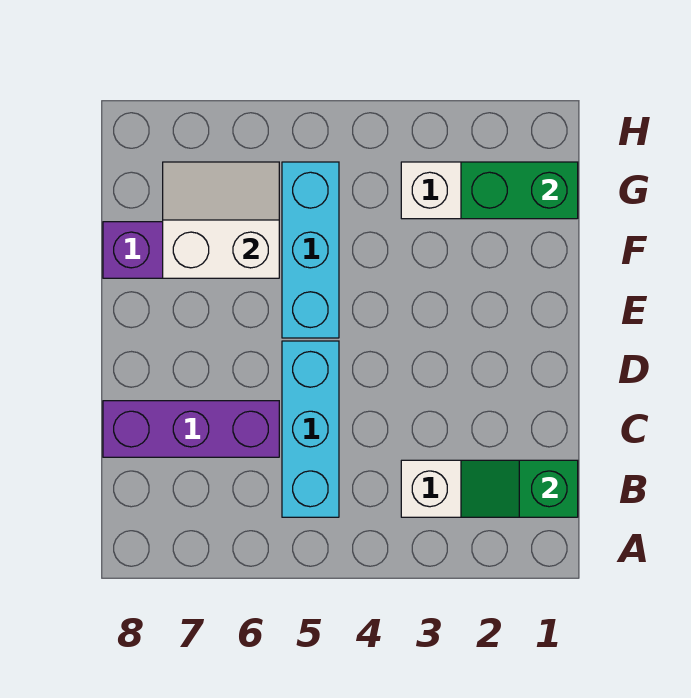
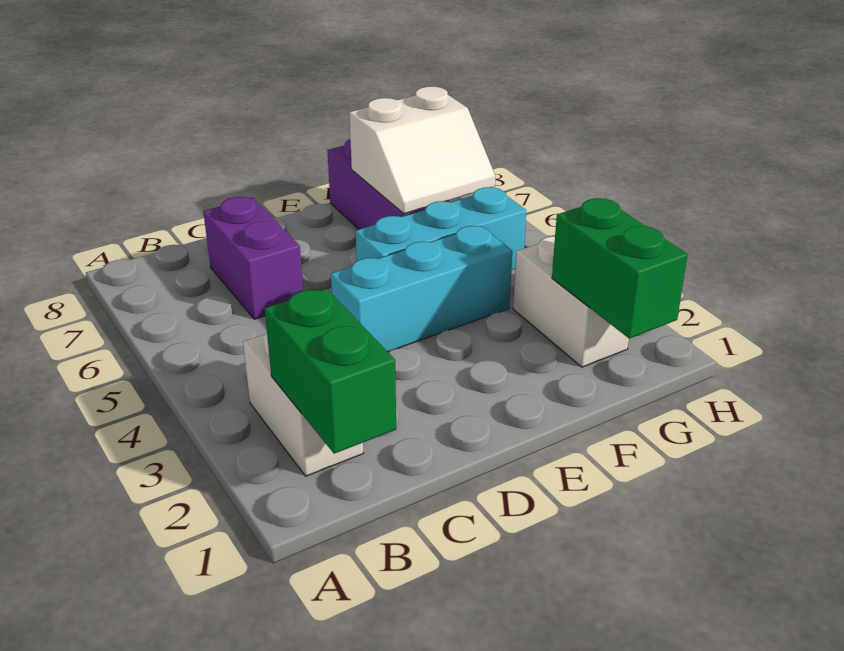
green slope B1:B2 level 2 top 1 -> green brick B1:B2 level 2
cyan brick B5:D5 level 1 -> cyan brick D4:F4 level 1
purple brick C6:C8 level 1 -> purple brick C6:C7 level 1
white slope F6:G7 level 2 top F -> white slope F6:G7 level 2 top 7

